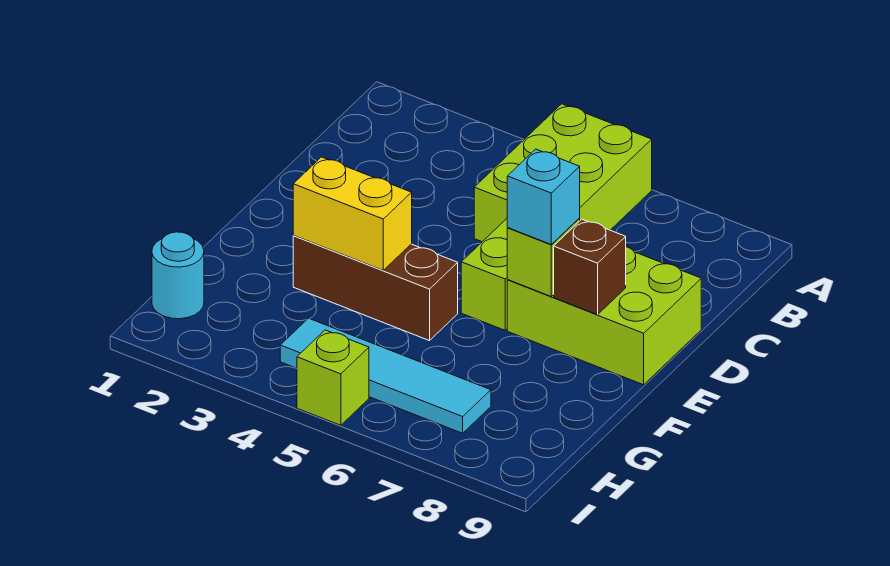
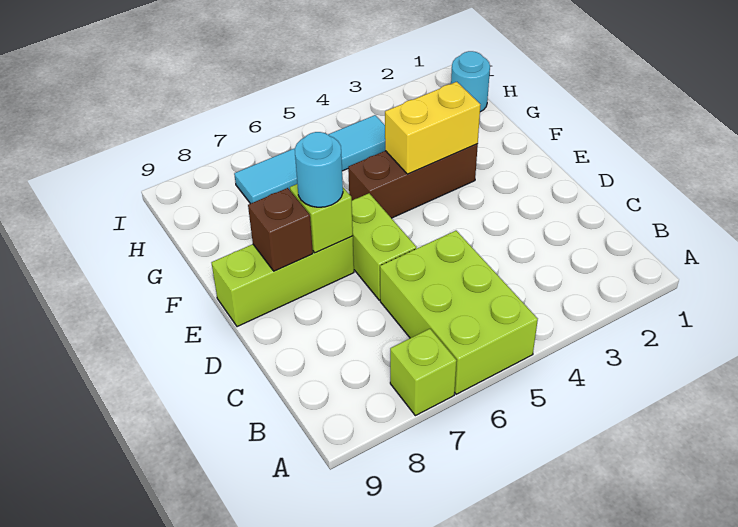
lime brick D7:E9 level 1 -> lime brick E7:E9 level 1
cyan brick E7 level 3 -> cyan round brick E7 level 3
lime brick I5 level 1 -> lime brick A7 level 1

